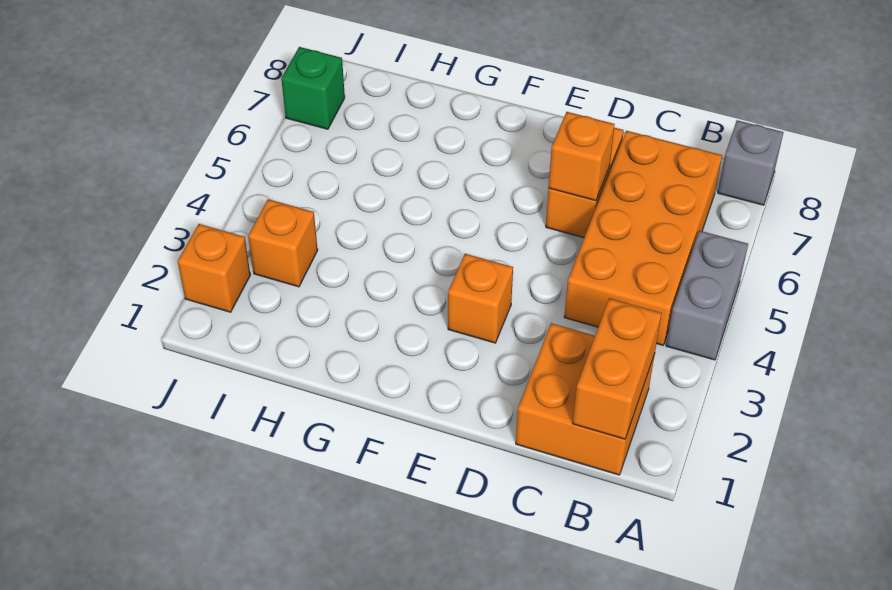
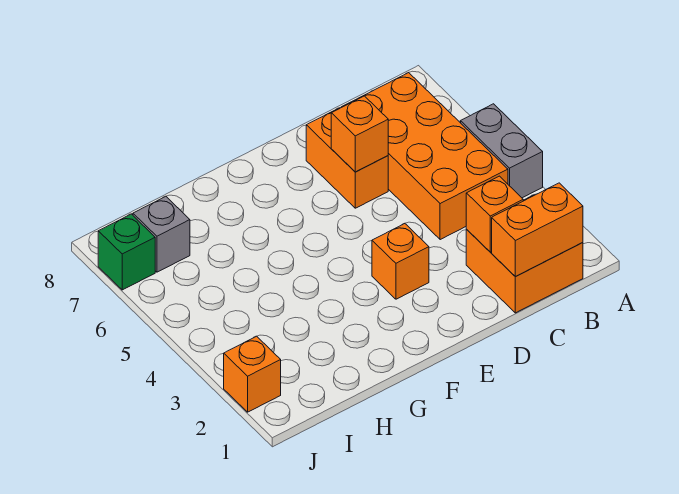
grey brick A8 level 1 -> grey brick I7 level 1
orange brick B1:B2 level 2 -> orange brick B1:C1 level 2
orange brick I3 level 1 -> orange brick C2 level 2

